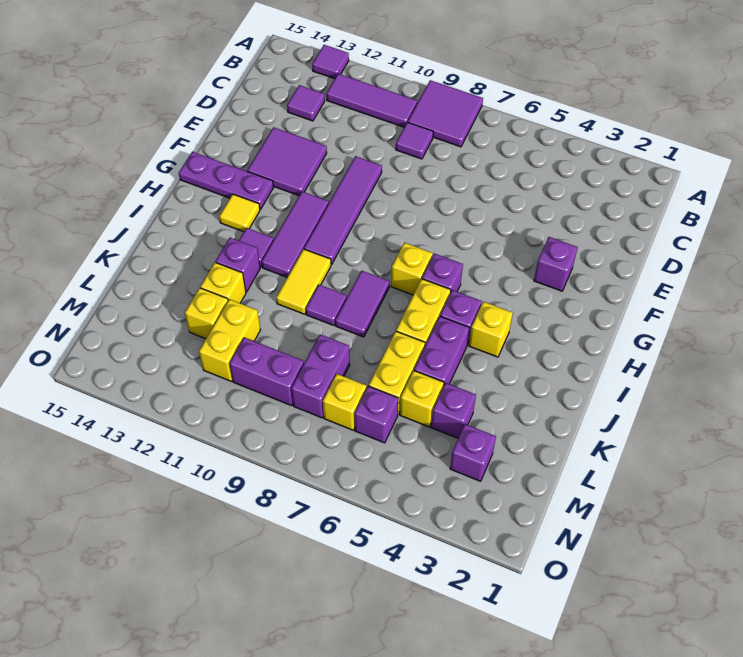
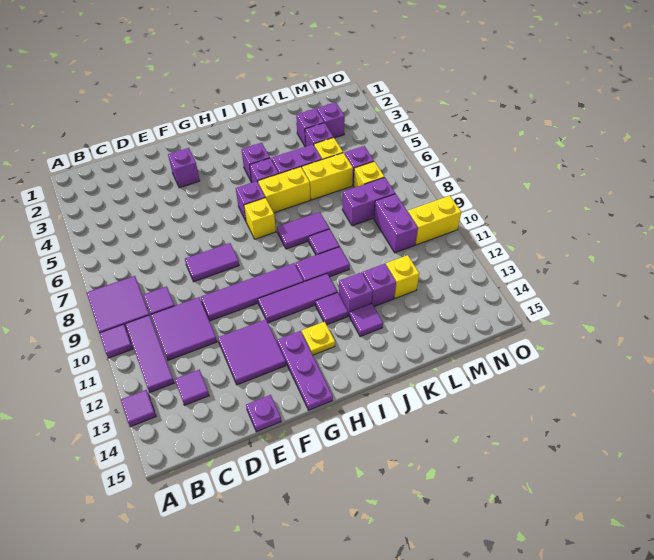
none -> purple tile A10 level 1
none -> purple tile C10:D11 level 1
none -> purple tile E8:F8 level 1
none -> purple plate E15 level 1
yellow tile H13 level 1 -> yellow plate H13 level 1
yellow brick I4 level 1 -> purple brick I4 level 1
yellow tile I10:J10 level 1 -> purple tile I10:J10 level 1
none -> purple tile J13 level 1
yellow brick K12 level 1 -> purple brick K12 level 1
none -> purple brick L3 level 1
yellow brick L11:M11 level 1 -> yellow brick N10:O10 level 1

